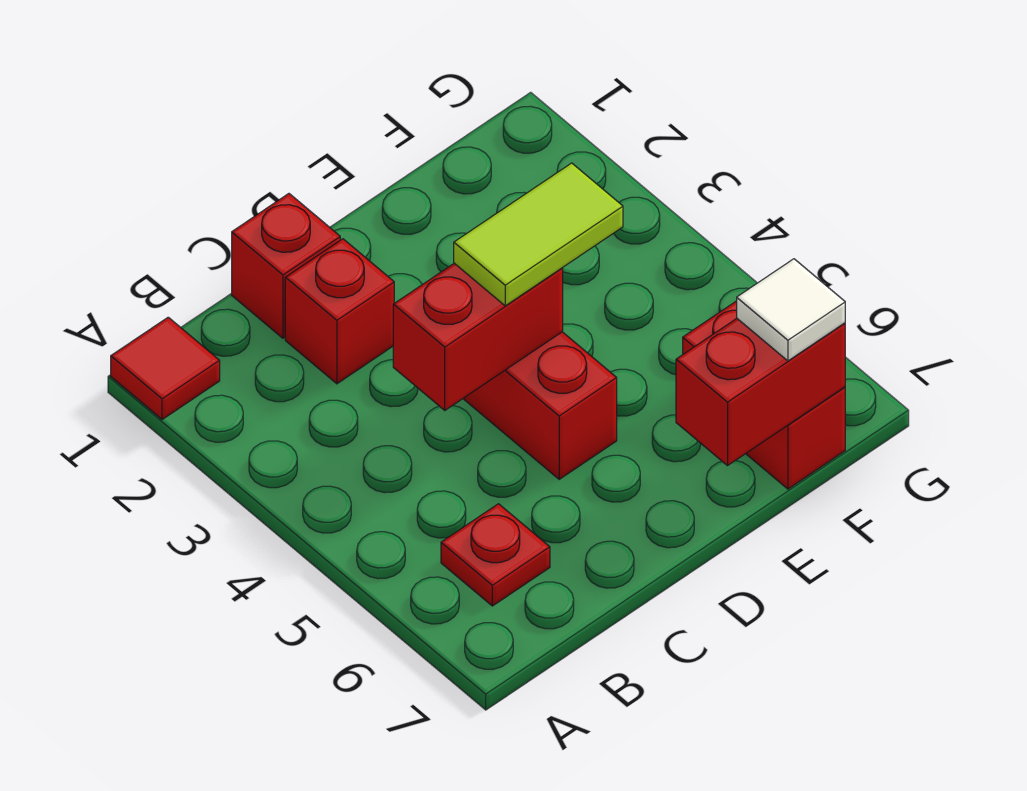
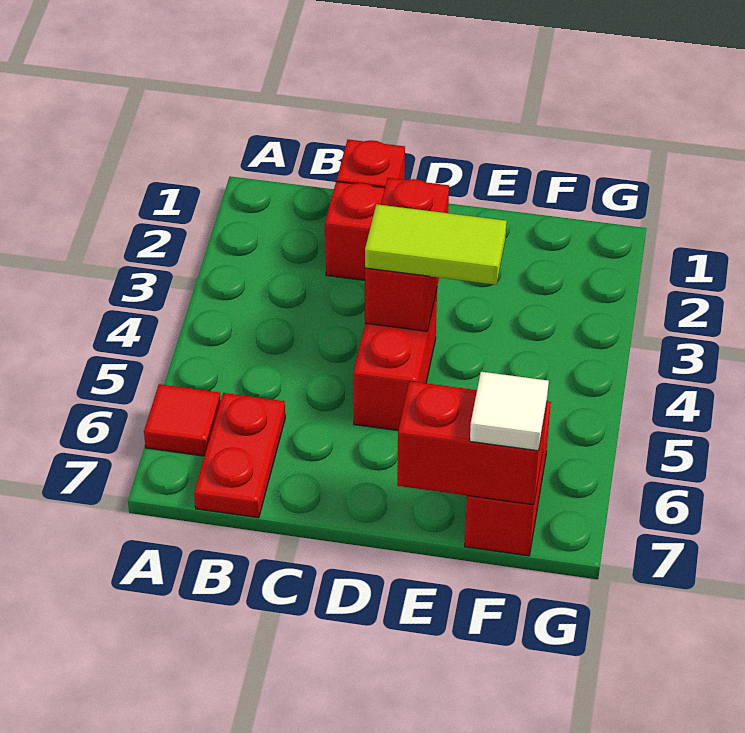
red tile A1 level 1 -> red tile A6 level 1
red plate B6 level 1 -> red plate B6:B7 level 1
red brick C4:D4 level 2 -> red brick D3:D4 level 2

